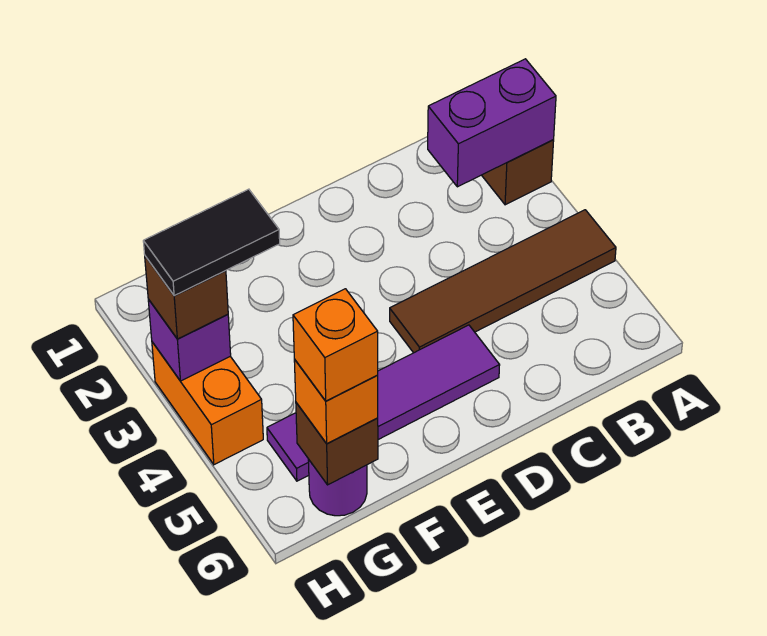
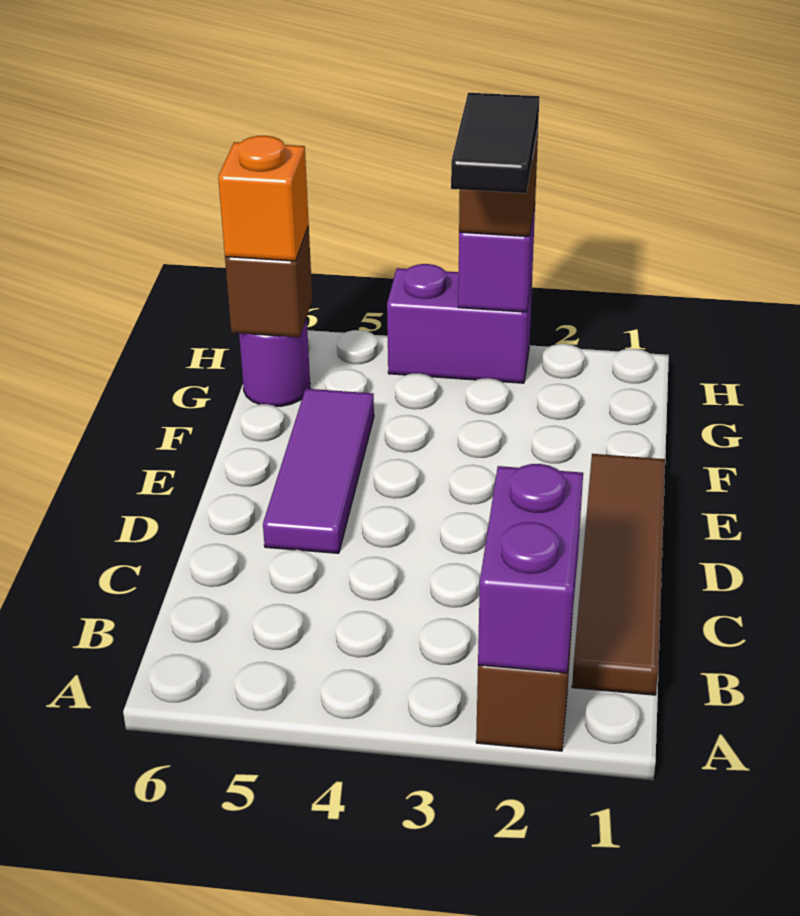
brown tile A4:D4 level 1 -> brown tile B1:E1 level 1
purple tile D5:G5 level 1 -> purple tile D5:F5 level 1
orange brick G6 level 4 -> none
orange brick H3:H4 level 1 -> purple brick H3:H4 level 1

